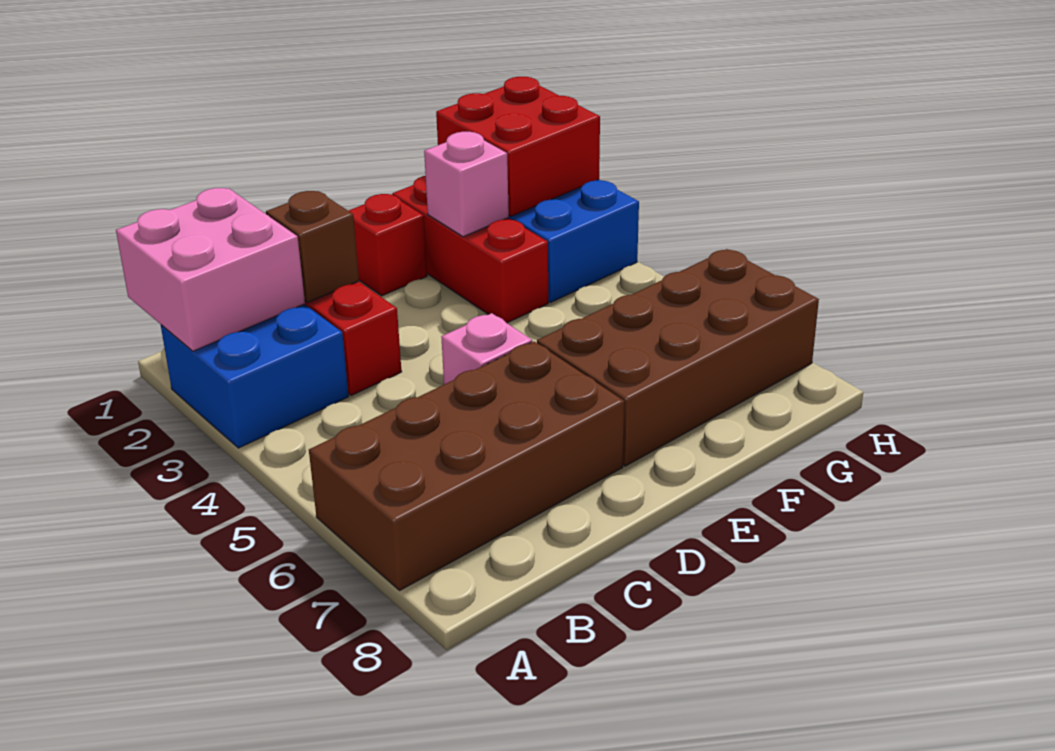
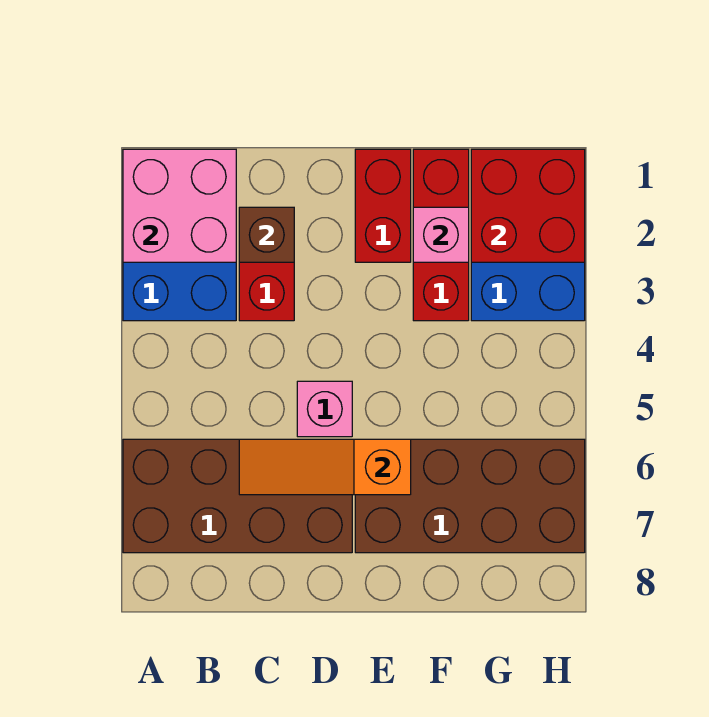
none -> orange slope C6:E6 level 2 top E
red brick E1 level 1 -> red brick E1:E2 level 1

